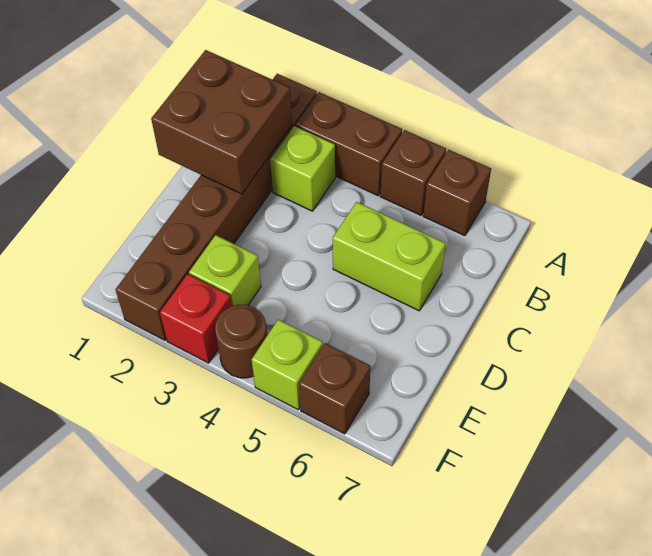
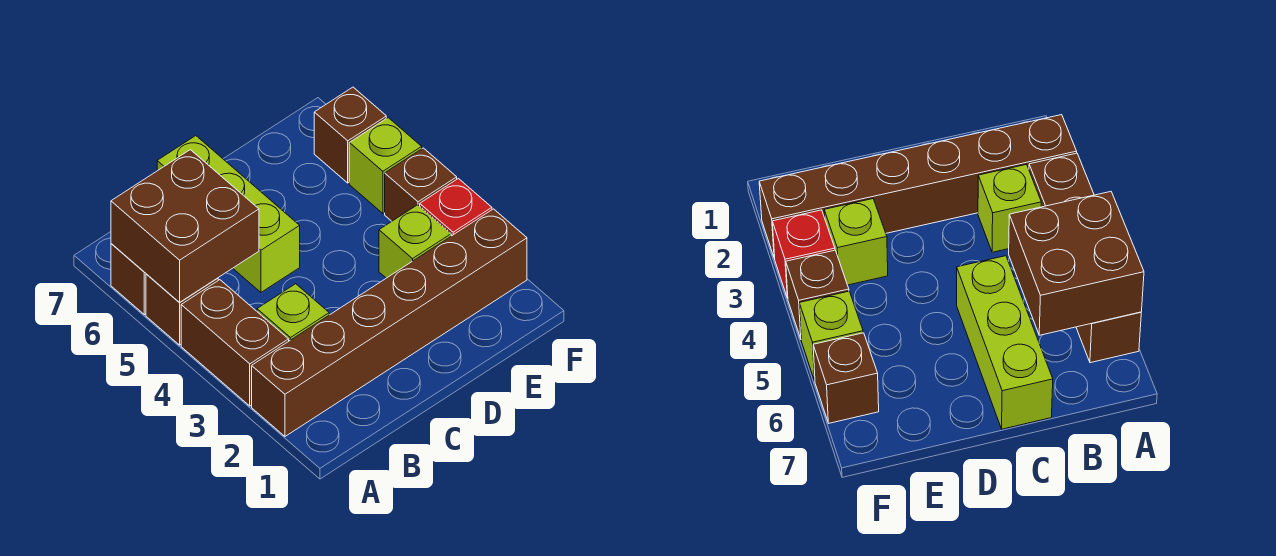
brown brick B1:C2 level 2 -> brown brick A5:B6 level 2
lime brick C5:C6 level 1 -> lime brick C5:C7 level 1
brown round brick F4 level 1 -> brown brick F4 level 1

